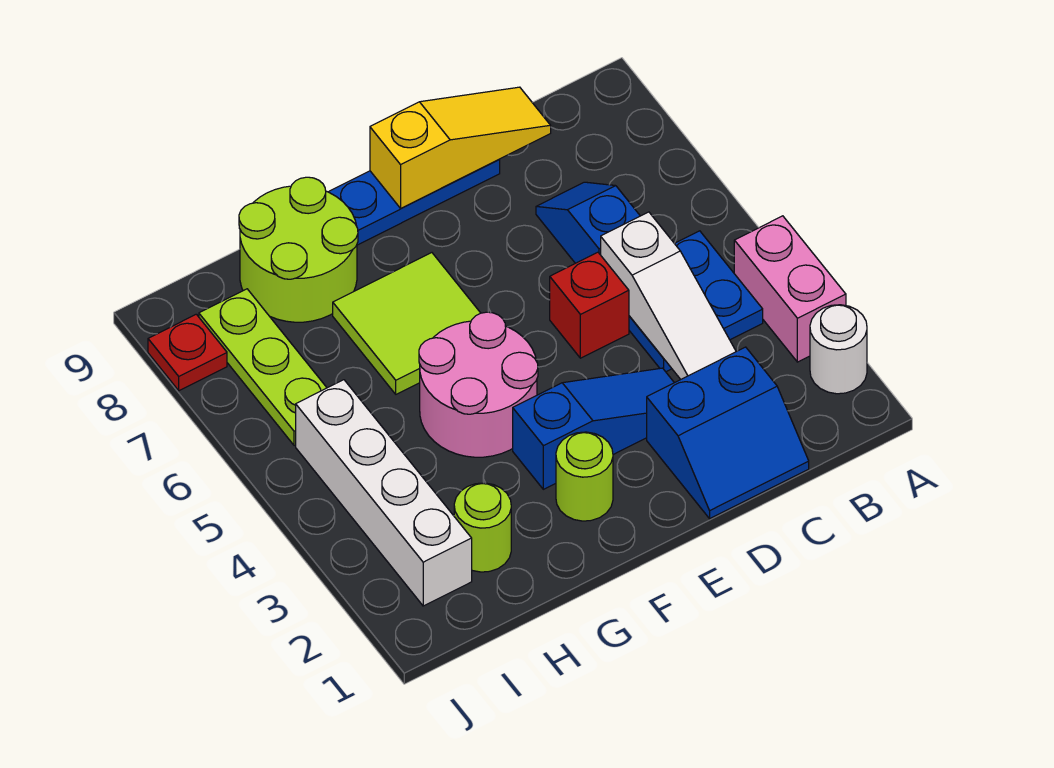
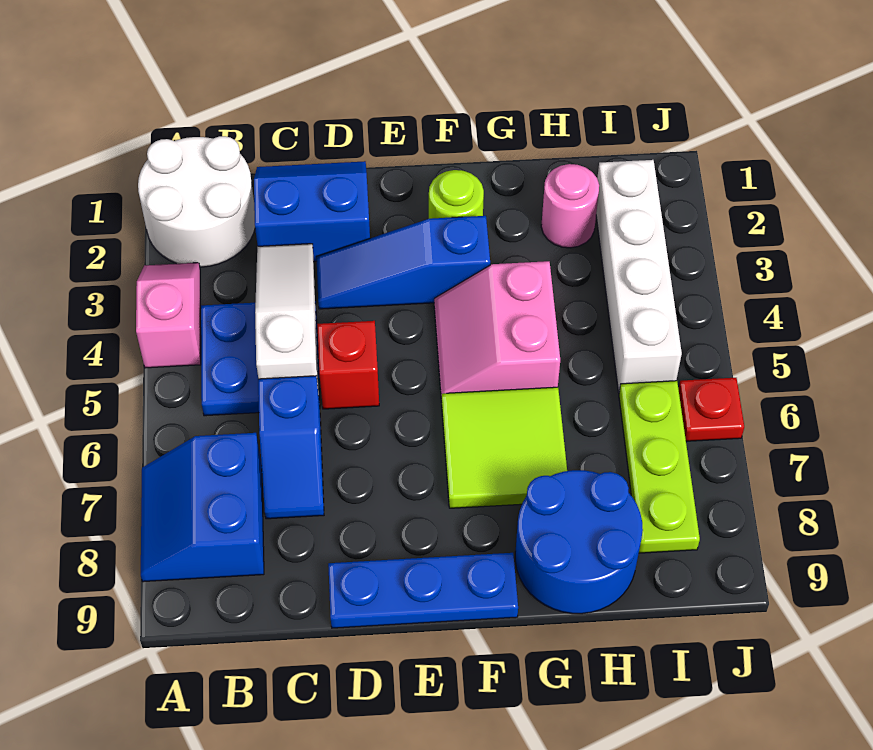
white round brick A2 level 1 -> white round brick A1:B2 level 1
pink brick A3:A4 level 1 -> pink slope A3:A4 level 1 top 4
none -> blue slope A7:B8 level 1 top B
yellow slope C9:E9 level 2 top E -> none
pink round brick F4:G5 level 1 -> pink slope F4:G5 level 1 top G
lime round brick G8:H9 level 1 -> blue round brick G8:H9 level 1
lime round brick H2 level 1 -> pink round brick H2 level 1
red plate J8 level 1 -> red plate J6 level 1

